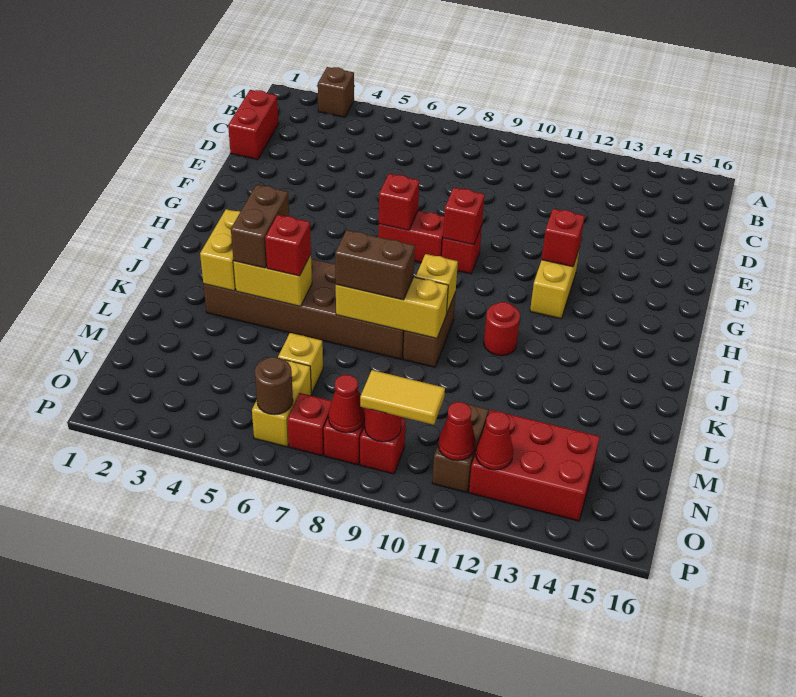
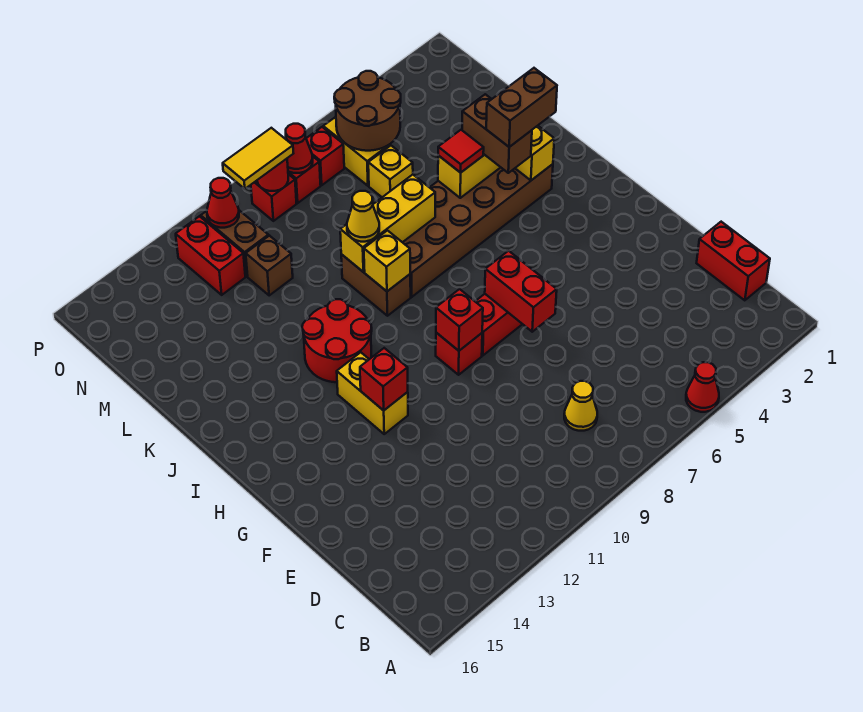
brown brick A3 level 1 -> brown brick M11 level 1
none -> yellow cone C8 level 1
red brick G7 level 2 -> red brick F7:G7 level 2
red round brick J11 level 1 -> red round brick I11:J12 level 1
red brick K5 level 3 -> red tile K5 level 3
brown brick K7:K8 level 3 -> brown brick J3:J4 level 4
none -> yellow cone K9 level 3
red brick N12:O14 level 1 -> red brick N12:O12 level 1
brown round brick O6 level 2 -> brown round brick N5:O6 level 2
red cone O12 level 2 -> red cone A5 level 1

